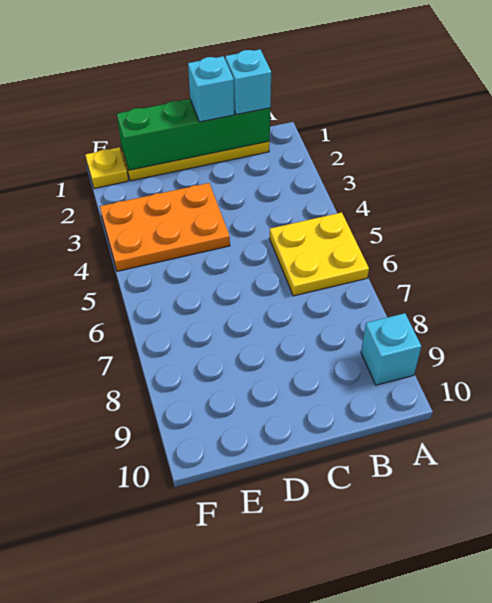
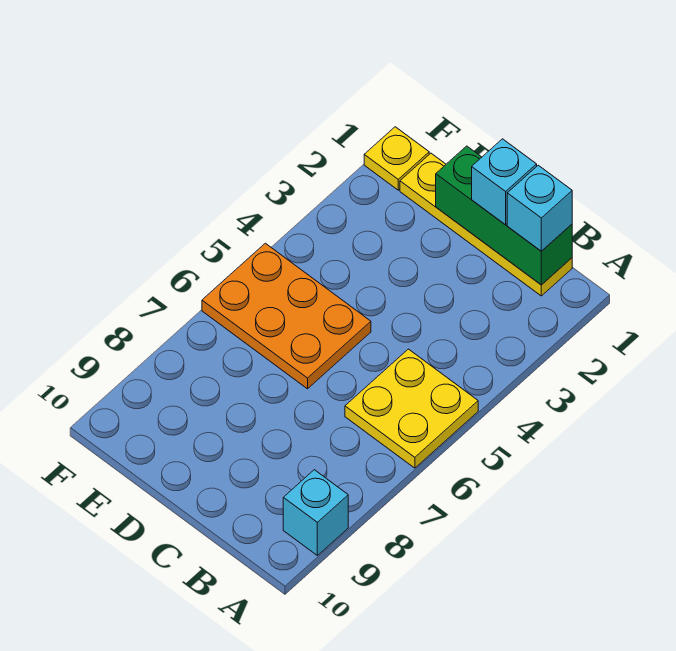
green brick B1:E1 level 2 -> green brick B1:D1 level 2
orange plate D3:F4 level 1 -> orange plate D5:F6 level 1

